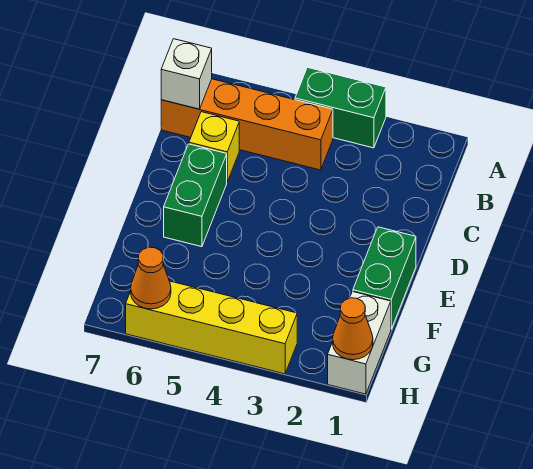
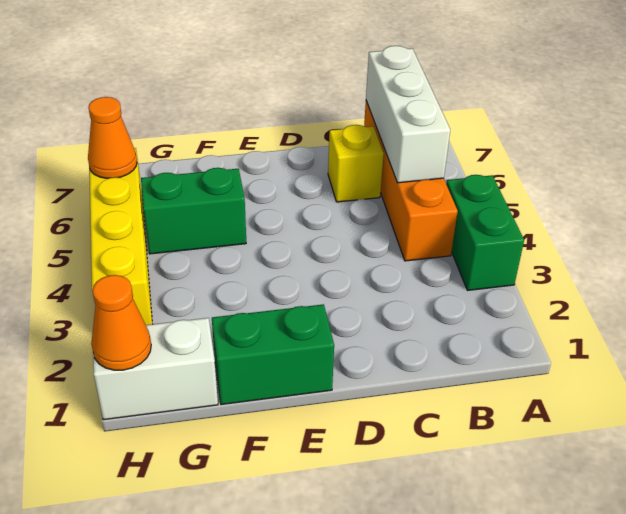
white brick B7 level 2 -> white brick B5:B7 level 2
green brick D6:E6 level 1 -> green brick F5:G5 level 1

